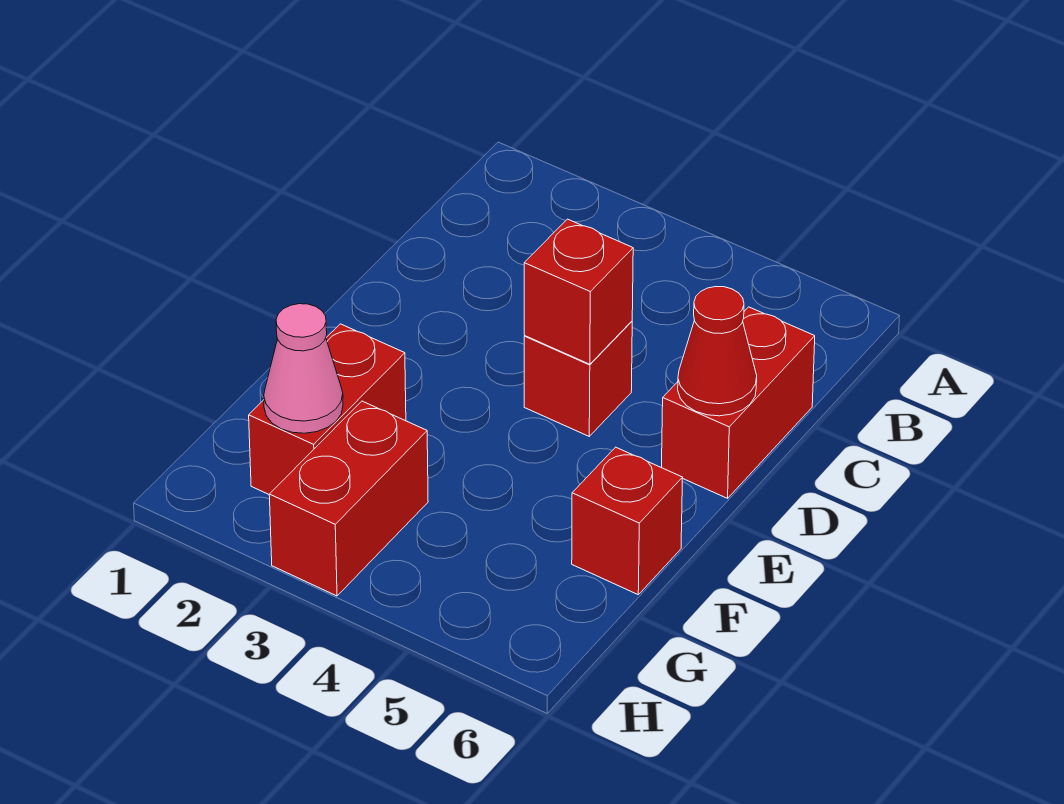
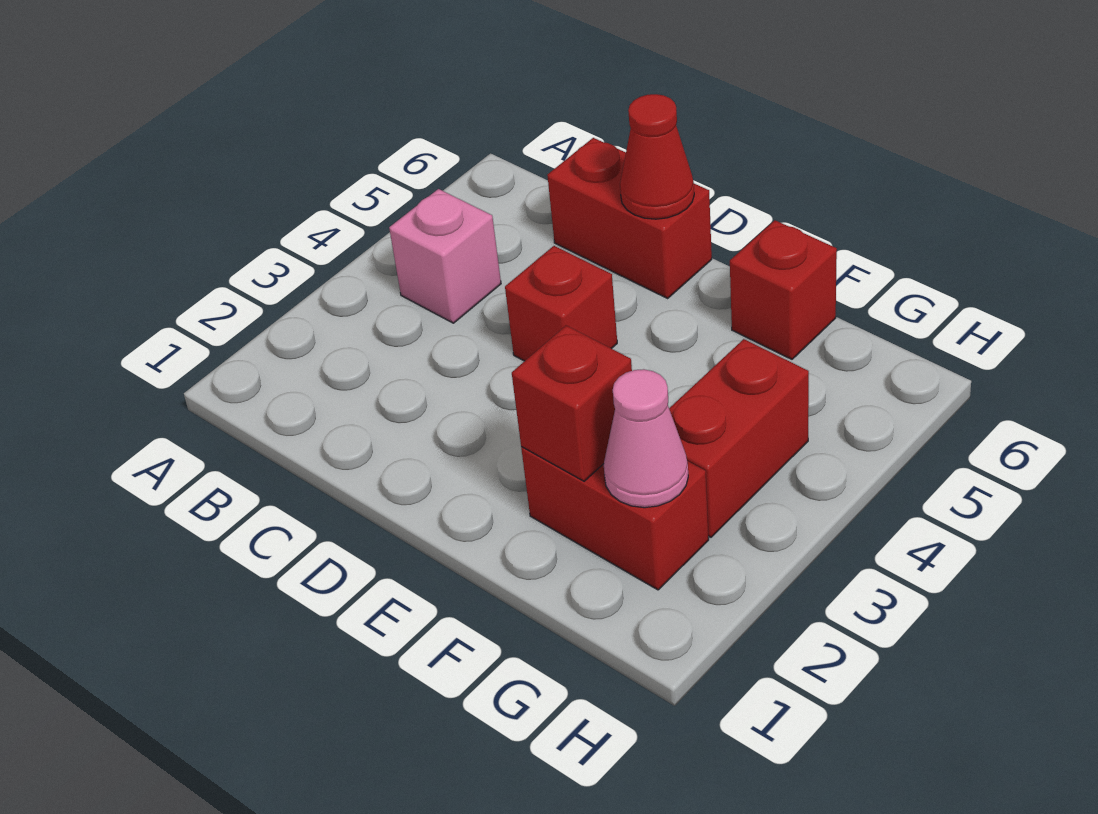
none -> pink brick B4 level 1
red brick D4 level 2 -> red brick F2 level 2
red brick G3:H3 level 1 -> red brick G3:G4 level 1

